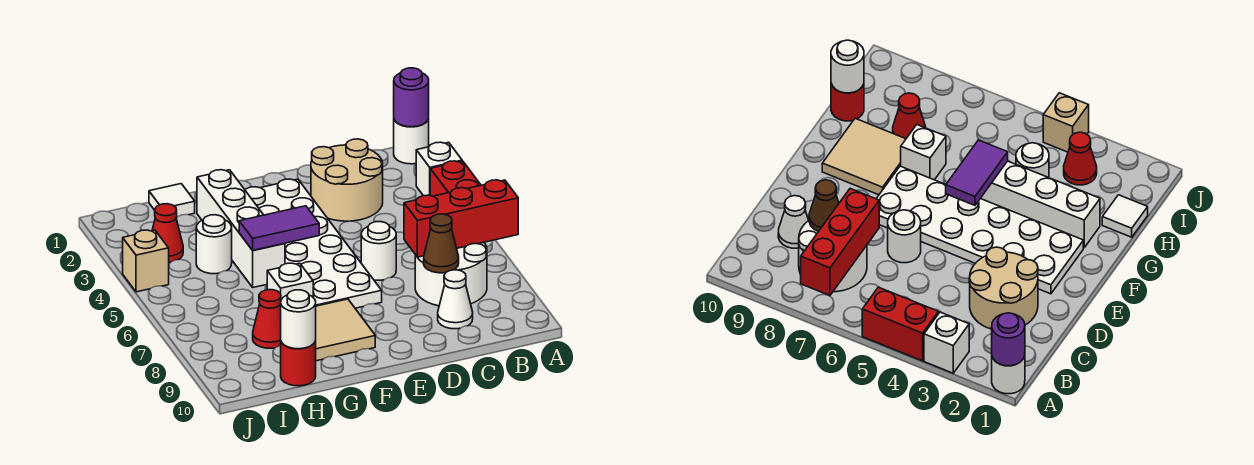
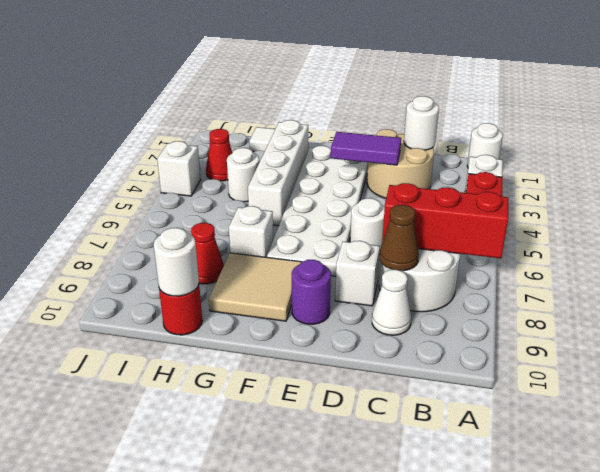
purple round brick A1 level 2 -> purple round brick E9 level 1
none -> white round brick C2 level 2
none -> white brick D8 level 1
purple tile F5:G5 level 2 -> purple tile D3:E3 level 2
tan brick J4 level 1 -> white brick J4 level 1

